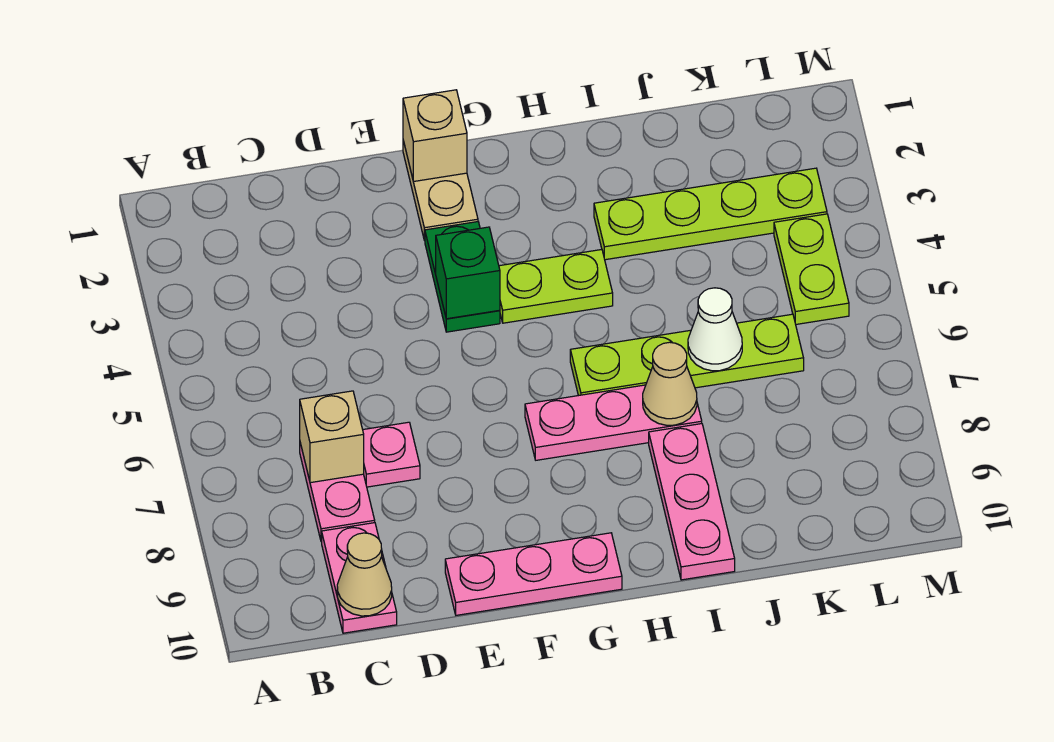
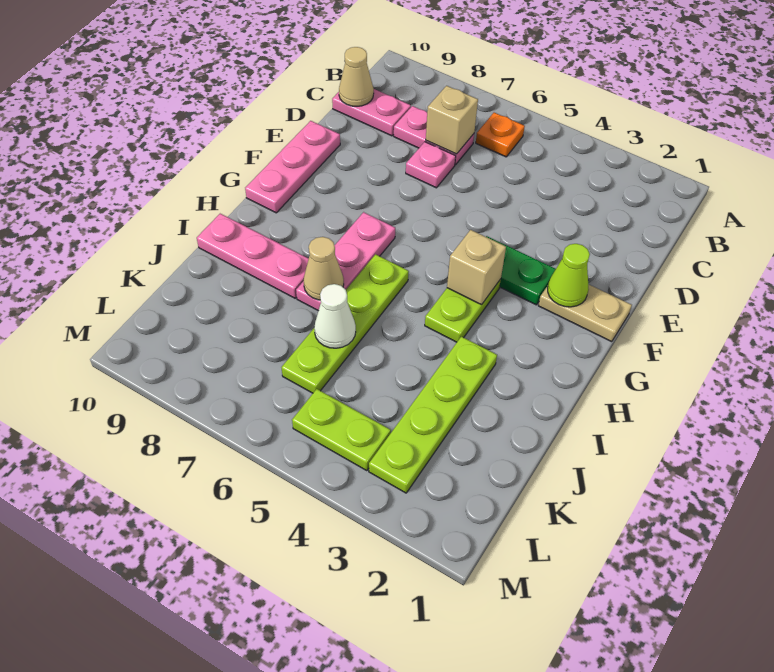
none -> orange plate B6 level 1
tan brick F1 level 2 -> tan brick G4 level 2
none -> lime cone F2 level 2
green brick F4 level 2 -> none

